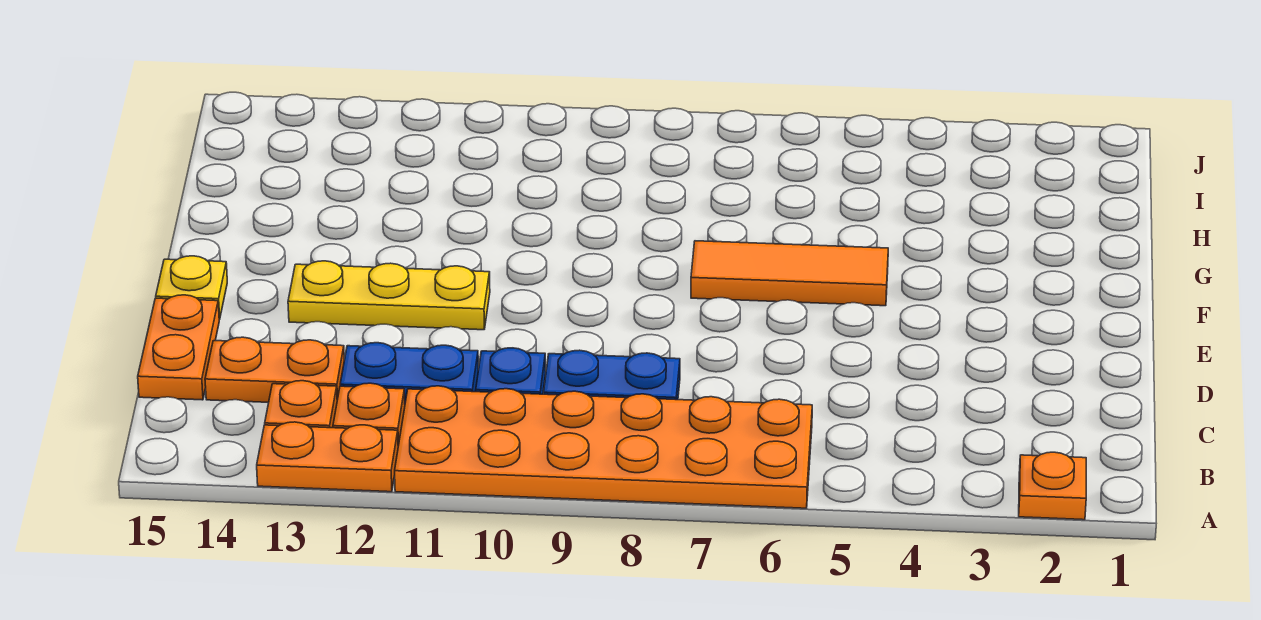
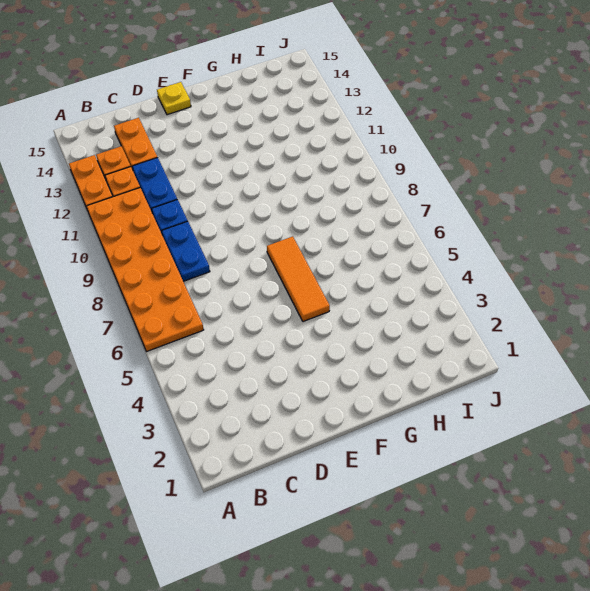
orange plate A2 level 1 -> none
orange plate C15:D15 level 1 -> none
yellow plate E11:E13 level 1 -> none

